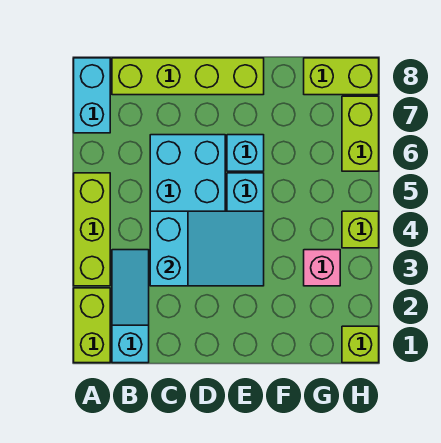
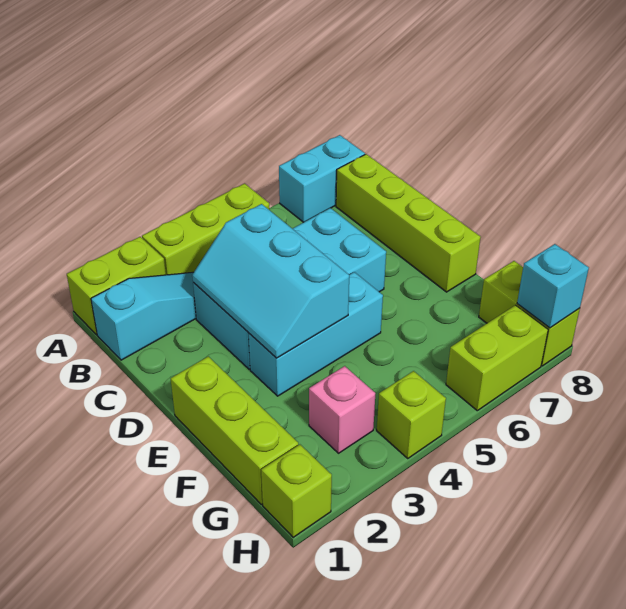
cyan slope C3:E4 level 2 top C -> cyan slope C3:E4 level 2 top 4
none -> lime brick E1:G1 level 1
cyan brick E6 level 1 -> cyan brick H8 level 2

